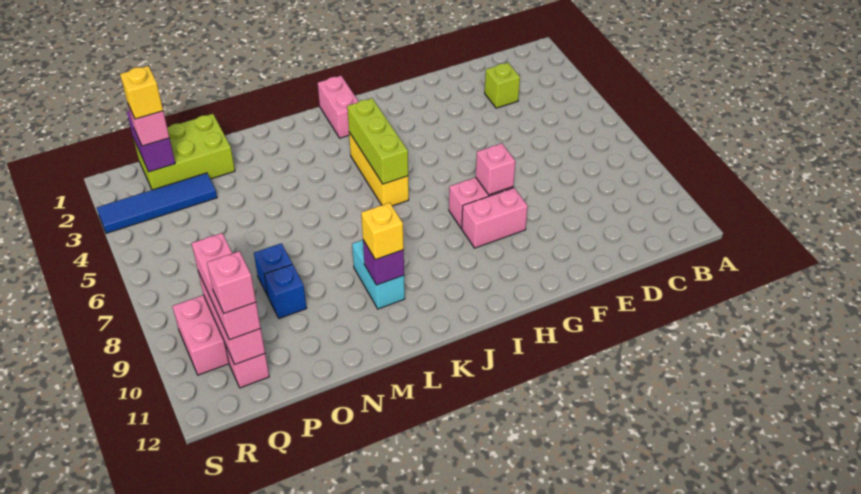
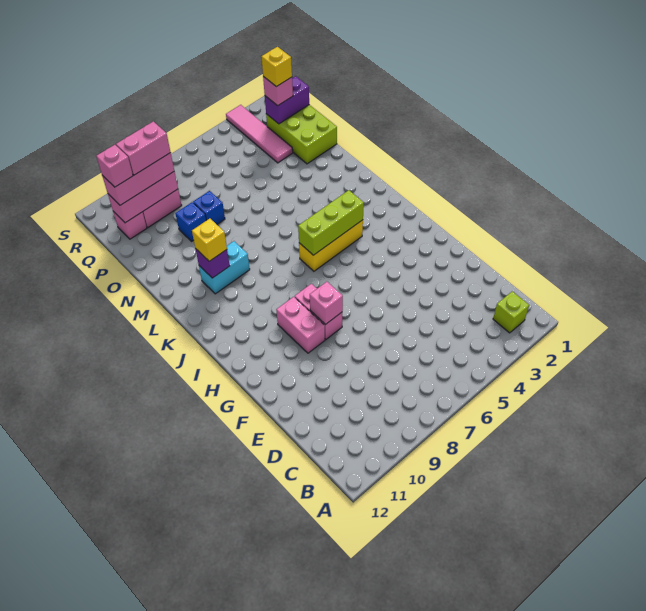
lime brick D3 level 1 -> lime brick B2 level 1
pink brick J1:J2 level 1 -> pink brick Q9:Q10 level 4
blue tile P3:S3 level 1 -> pink tile P3:S3 level 1

